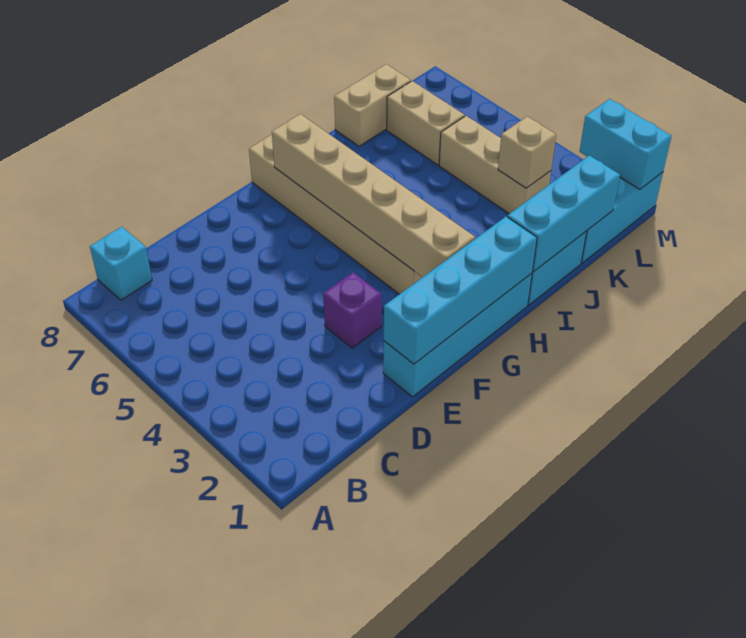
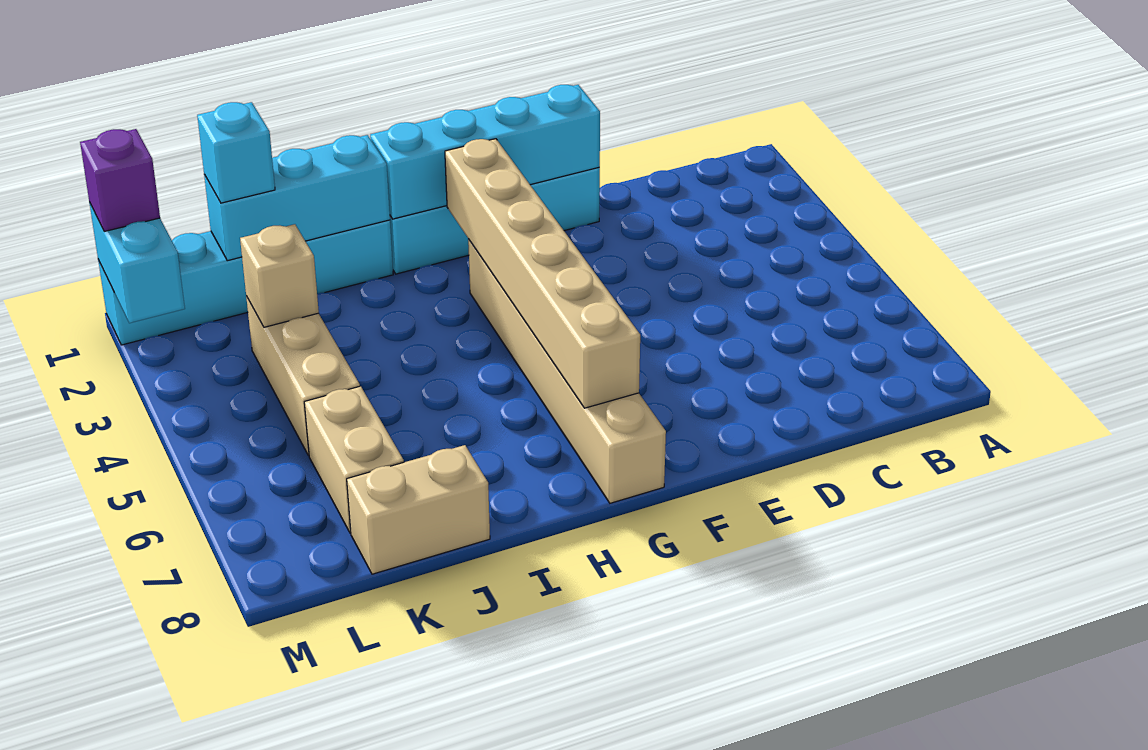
cyan brick B8 level 1 -> cyan brick K1 level 3
purple brick E3 level 1 -> purple brick M1 level 3

